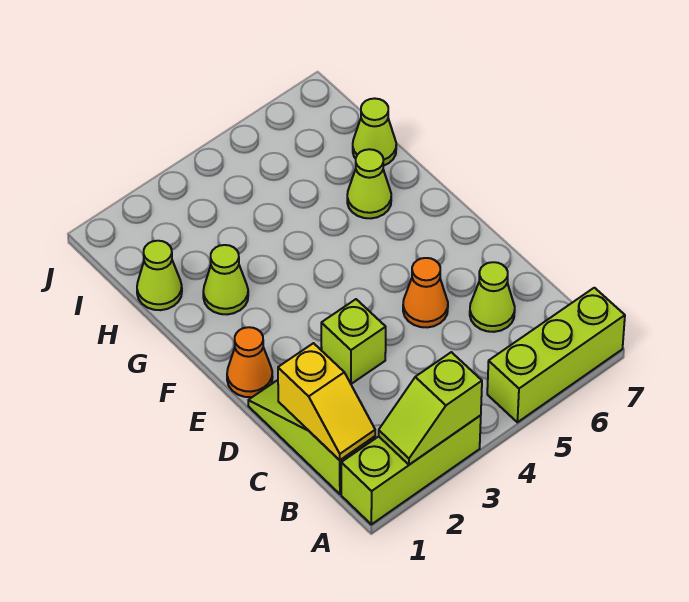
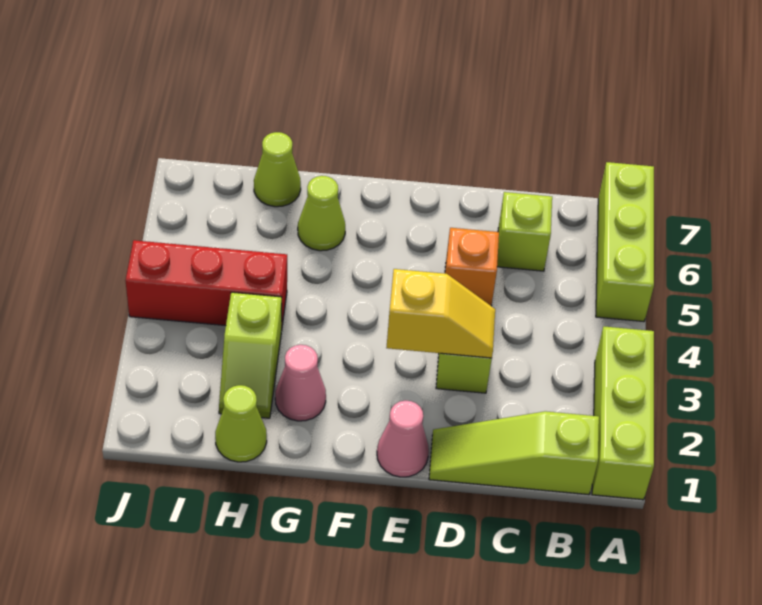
lime slope A2:A3 level 2 top 3 -> lime slope H2:H3 level 1 top 3
yellow slope B1:C1 level 2 top C -> yellow slope D3:E3 level 2 top E
lime cone C6 level 1 -> lime brick C6 level 1
orange cone D5 level 1 -> orange brick D5 level 1
orange cone E1 level 1 -> pink cone E1 level 1
lime cone G2 level 1 -> pink cone G2 level 1
none -> red brick H4:J4 level 1

